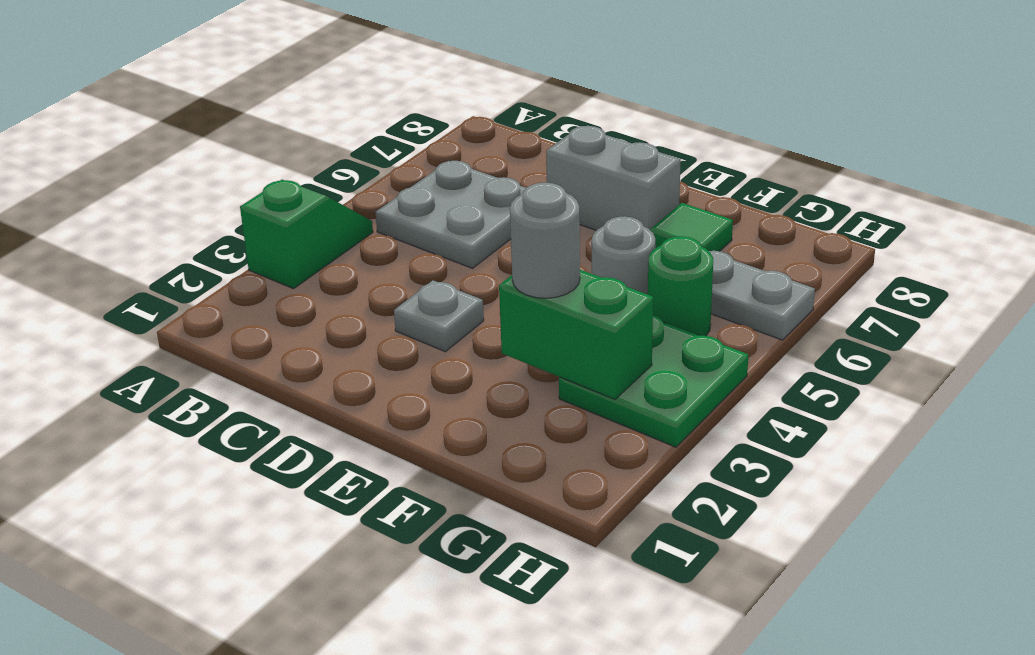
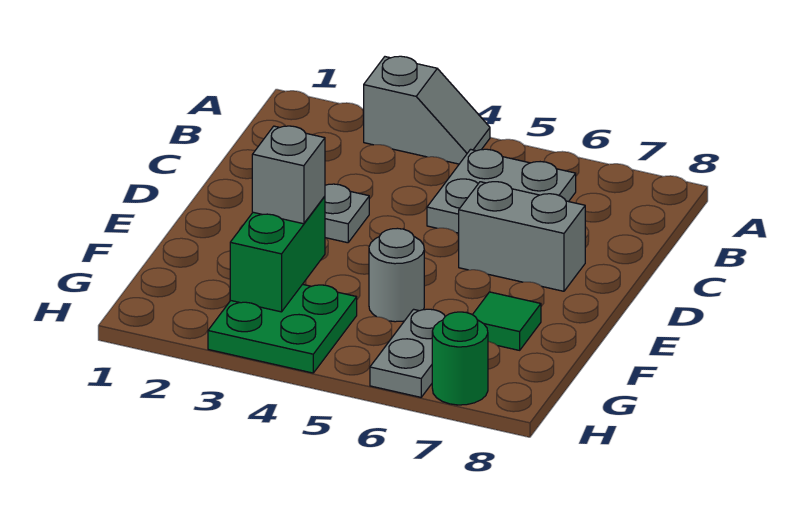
green slope A3:A4 level 1 top 3 -> grey slope A3:A4 level 1 top 3
grey brick D7:E7 level 1 -> grey brick D6:D7 level 1
grey round brick F3 level 3 -> grey brick F3 level 3
green round brick G5 level 1 -> green round brick H7 level 1

